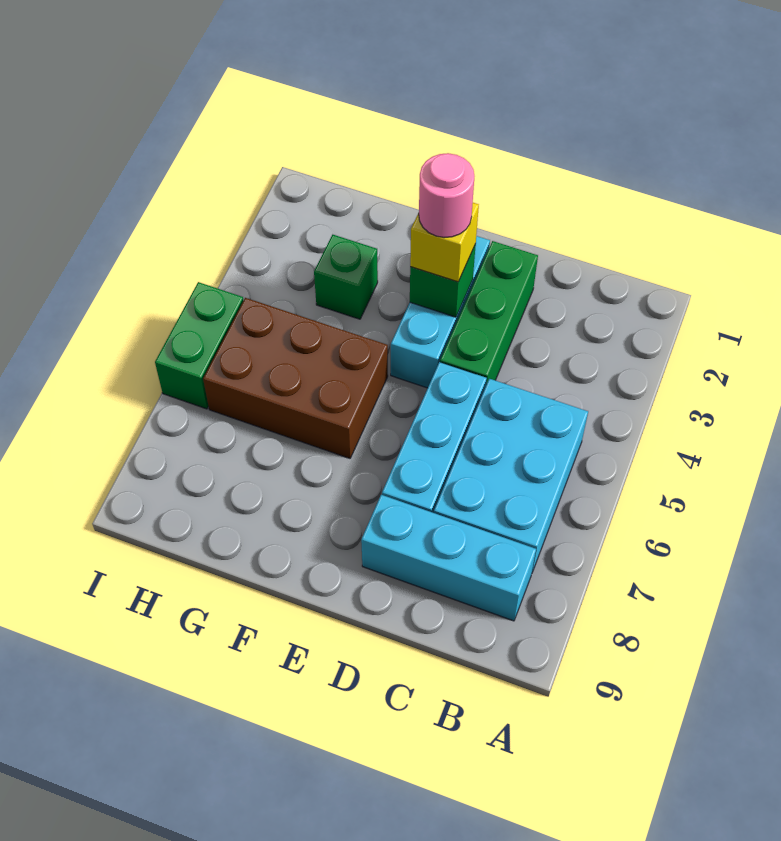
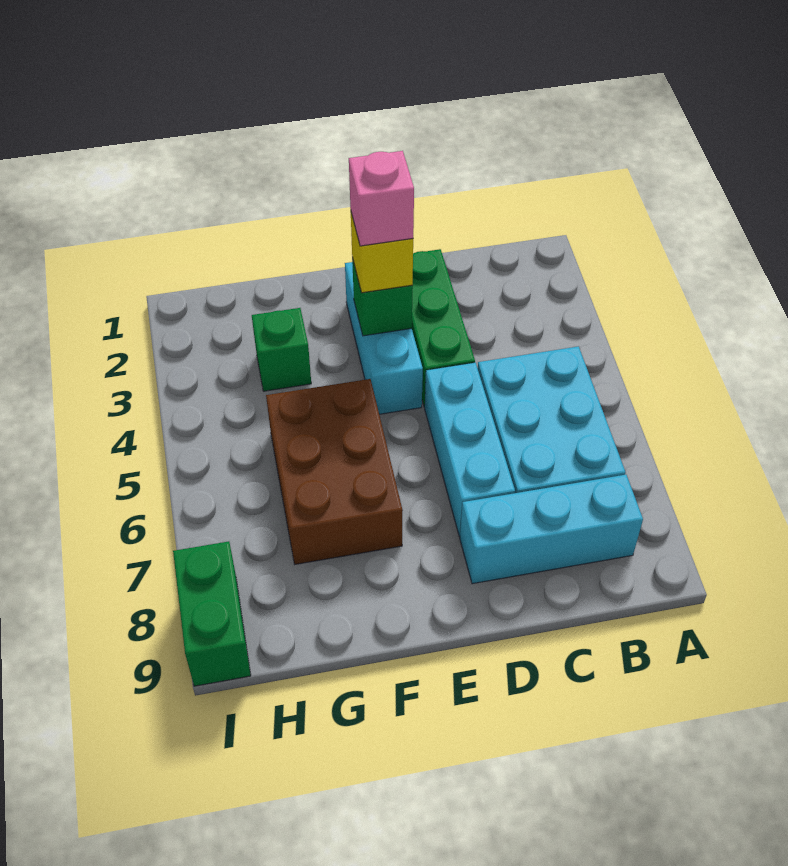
pink round brick E3 level 4 -> pink brick E3 level 4
brown brick F5:H6 level 1 -> brown brick F5:G7 level 1
green brick I5:I6 level 1 -> green brick I8:I9 level 1

